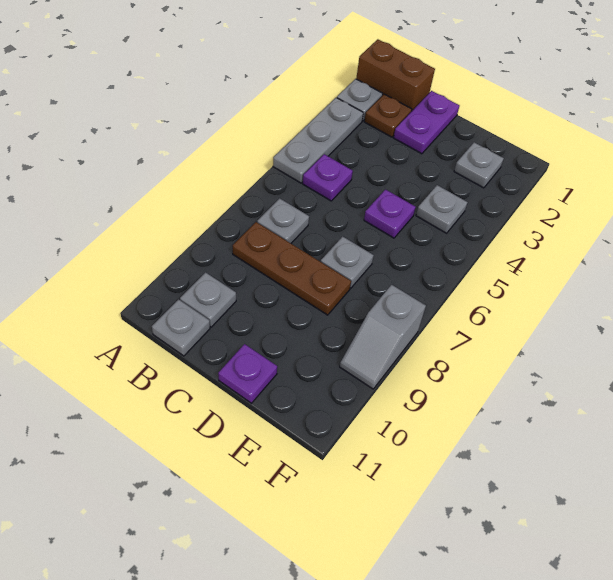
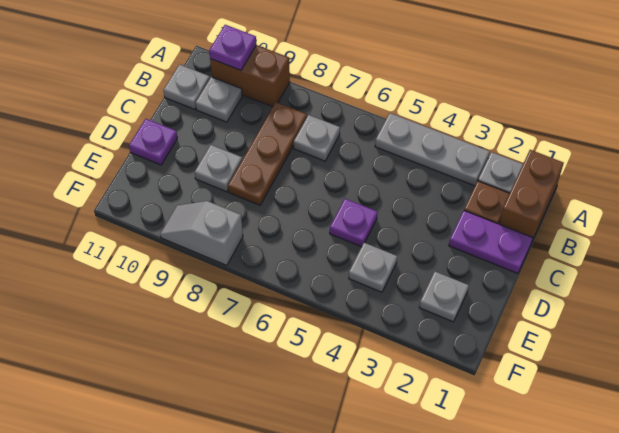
none -> brown brick A9:A10 level 1
purple plate B5 level 1 -> purple plate A10 level 2
grey plate D7 level 1 -> grey plate D9 level 1

